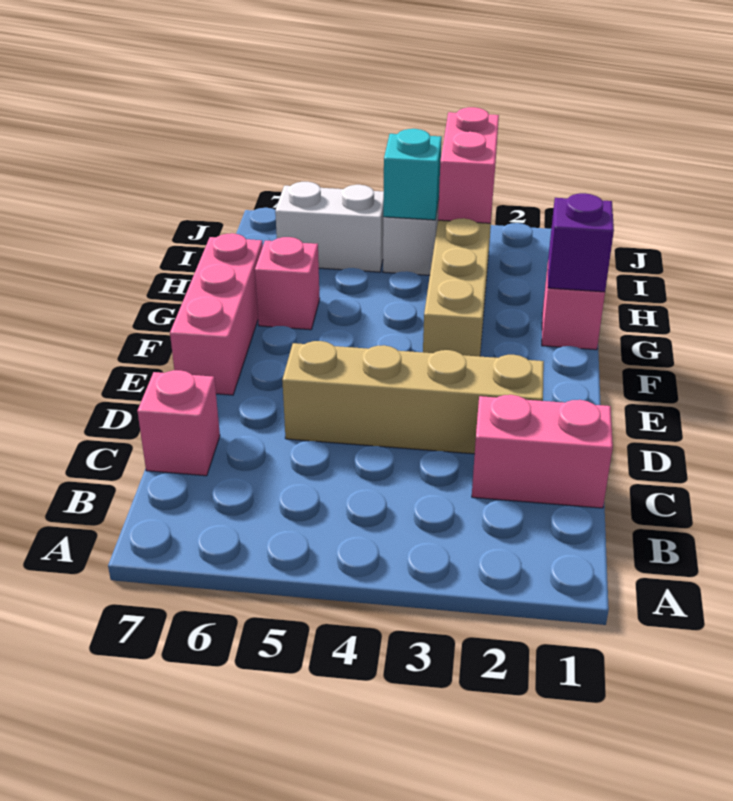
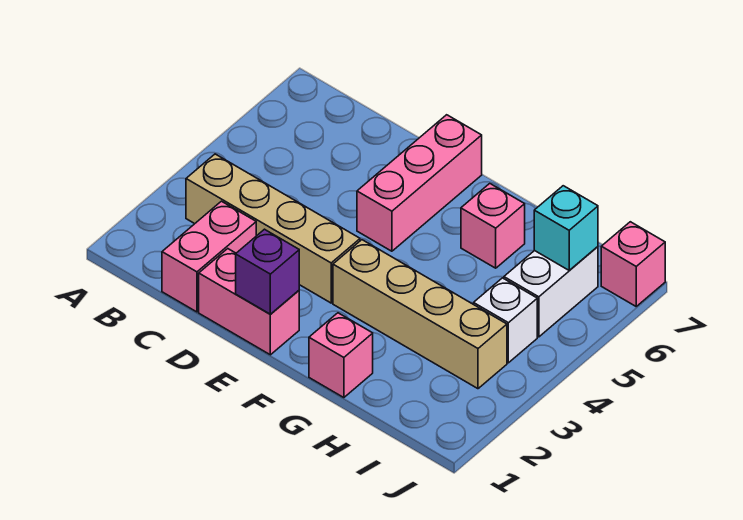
pink brick C7 level 1 -> pink brick J7 level 1
tan brick D2:D5 level 1 -> tan brick B3:E3 level 1
pink brick E7:G7 level 1 -> pink brick E5:E7 level 1
purple brick G1 level 2 -> purple brick E1 level 2
pink brick I3:J3 level 2 -> pink brick D1:E1 level 1
cyan brick I4 level 2 -> cyan brick I6 level 2

